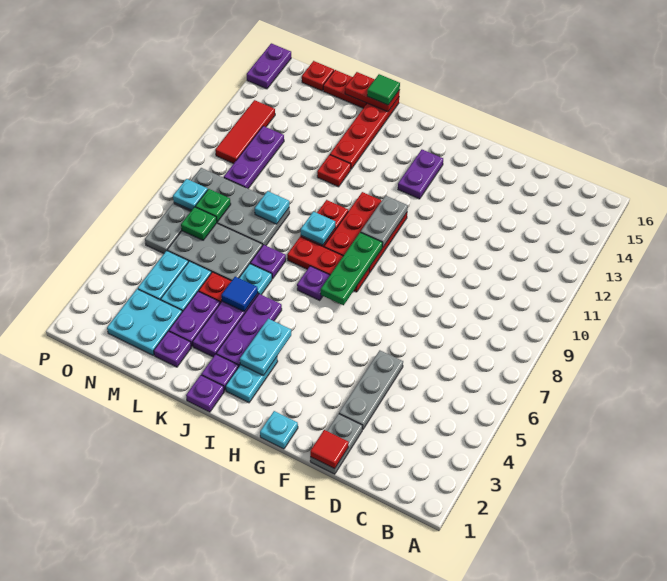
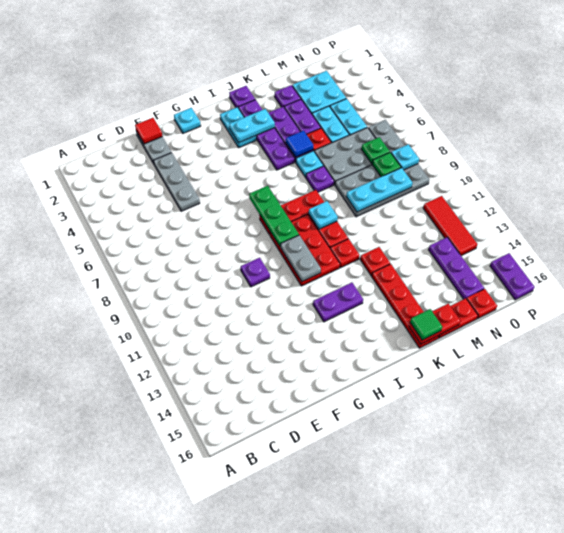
purple plate H13:H14 level 1 -> purple plate H13:I13 level 1
cyan plate I3:I4 level 2 -> cyan plate I3:J3 level 2
purple plate I7 level 1 -> purple plate F10 level 1
none -> red plate J11 level 1
cyan plate L9 level 2 -> cyan plate L9:N9 level 2
purple plate N10:N12 level 1 -> purple plate N13:N15 level 1

